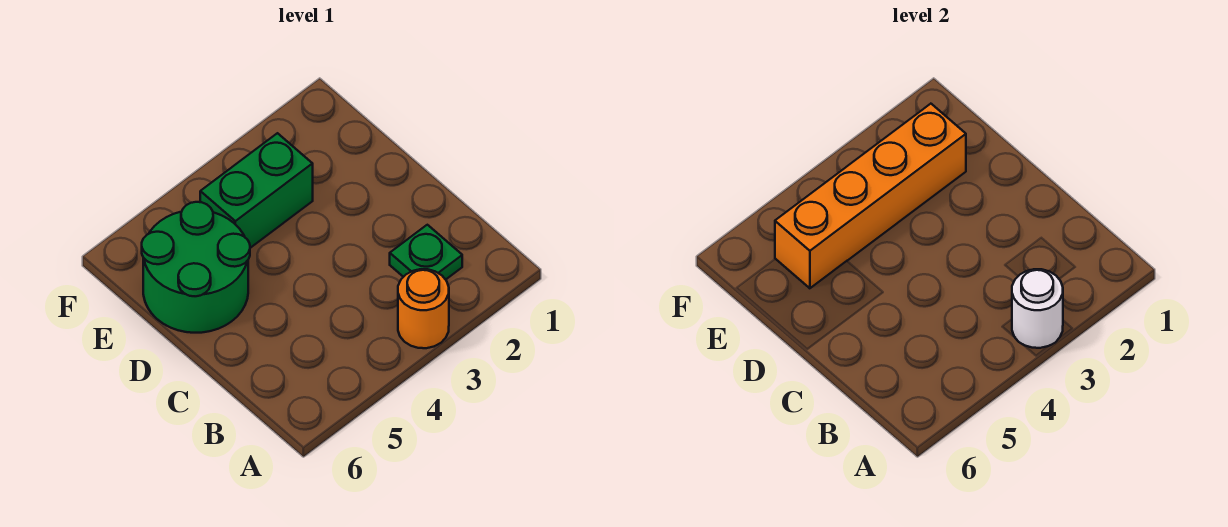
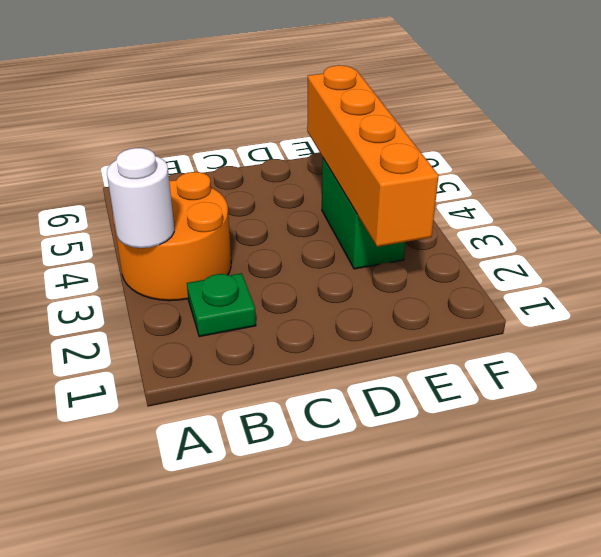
orange round brick A3 level 1 -> orange round brick A3:B4 level 1
green round brick D5:E6 level 1 -> none

